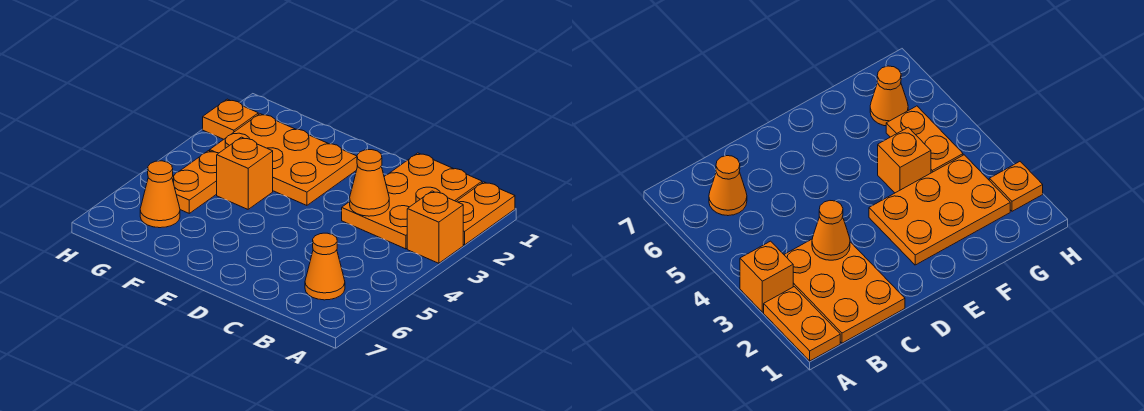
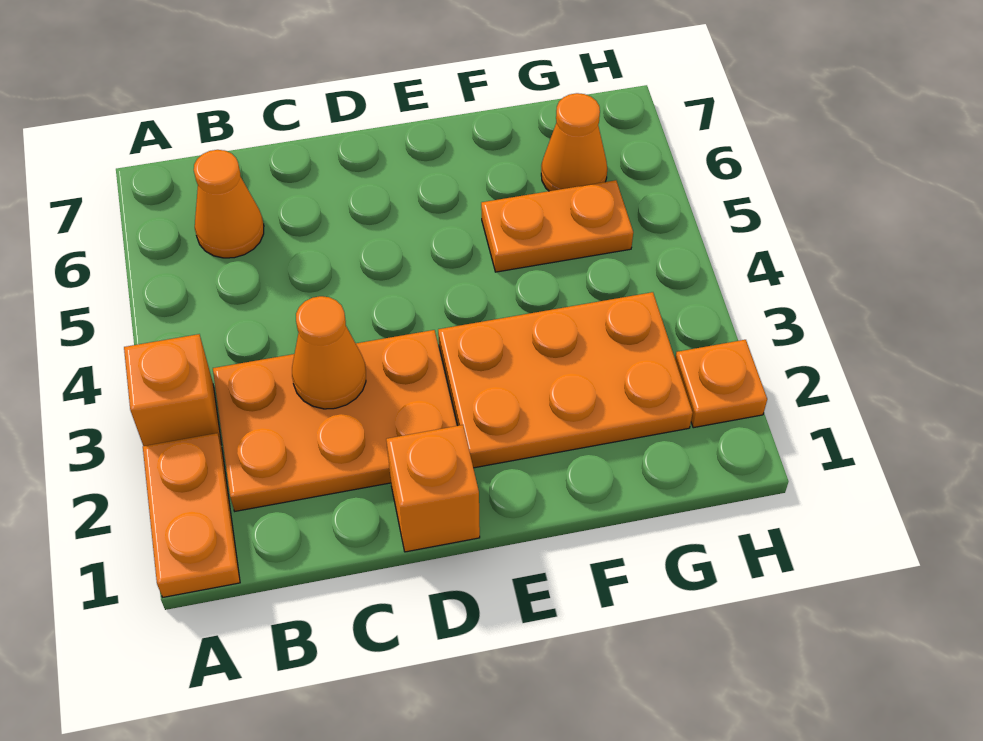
orange plate B1:C3 level 1 -> orange plate B2:D3 level 1
orange brick F4 level 1 -> orange brick D1 level 1
orange plate G4:G5 level 1 -> orange plate F5:G5 level 1

